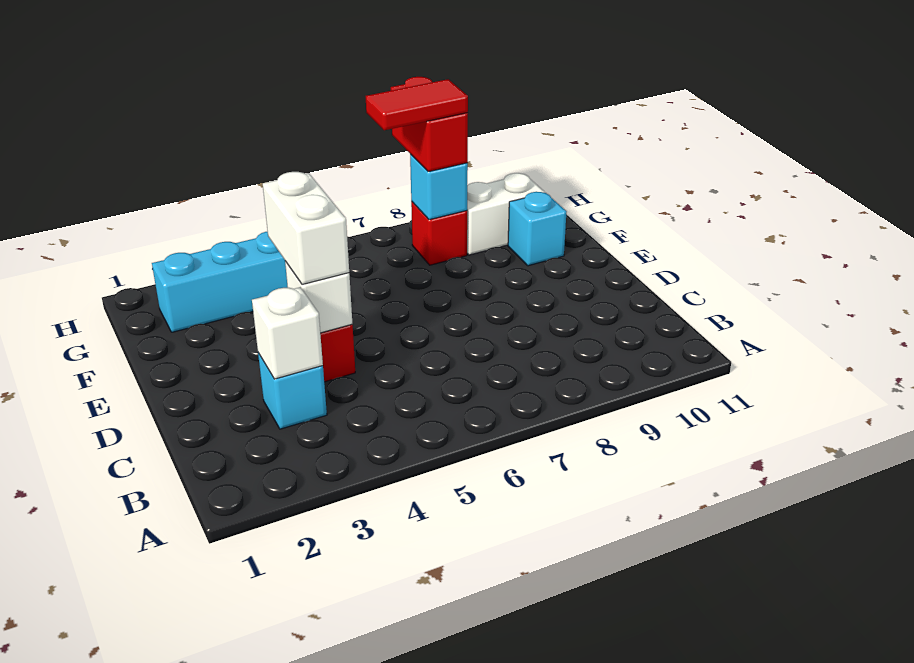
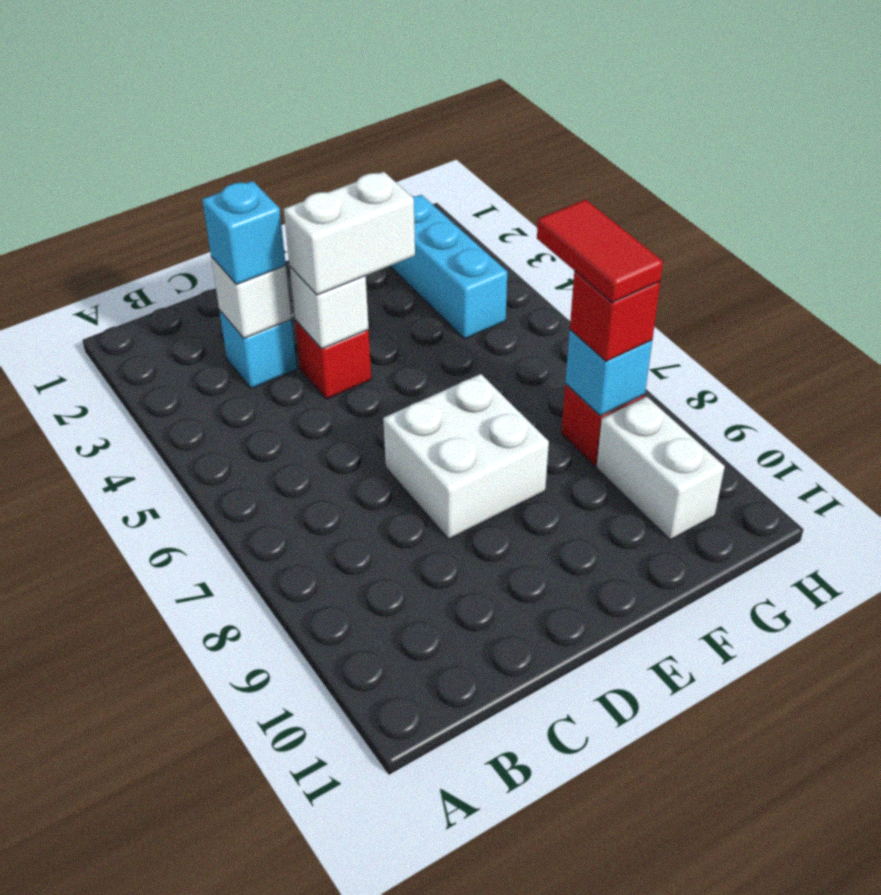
none -> white brick D7:E8 level 1
cyan brick F10 level 1 -> cyan brick C3 level 3
red brick G8:H8 level 3 -> red brick G8 level 3

